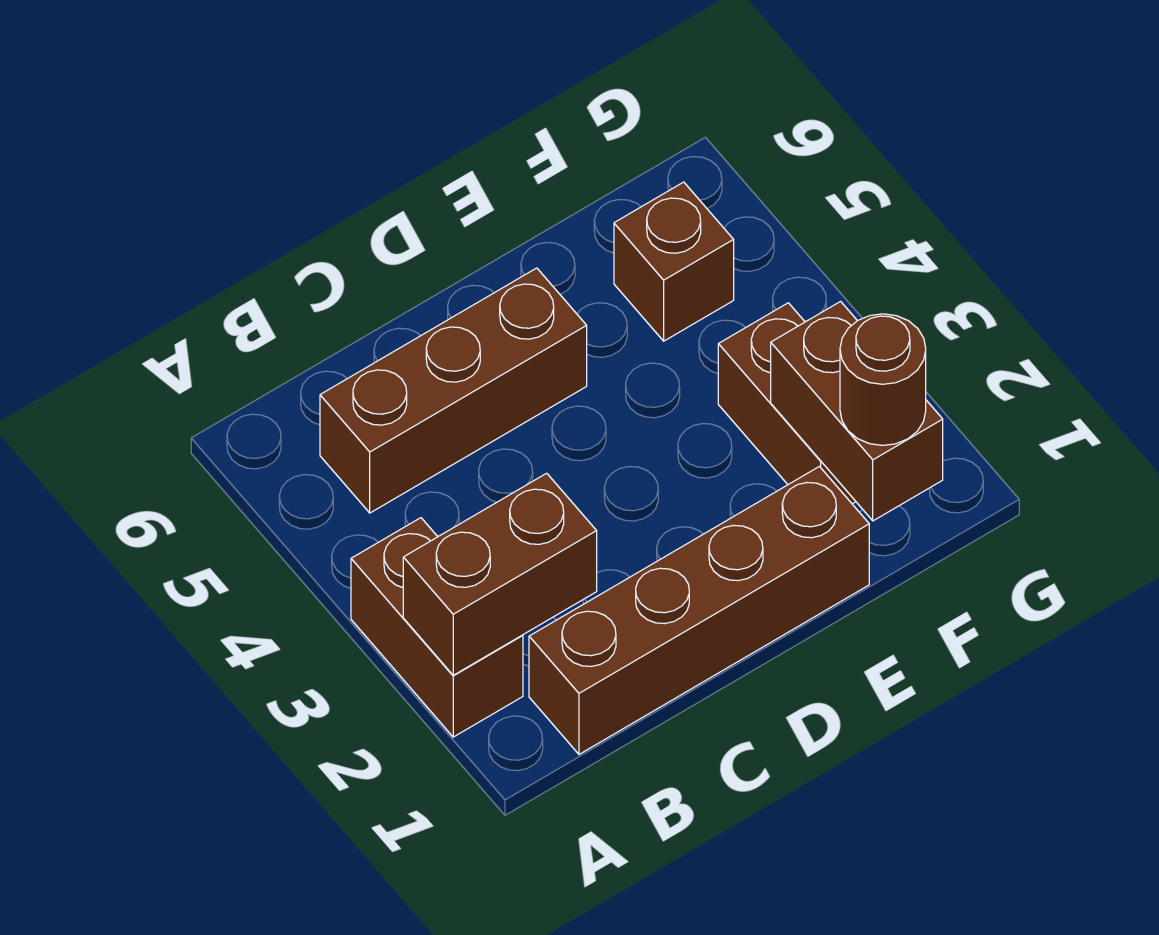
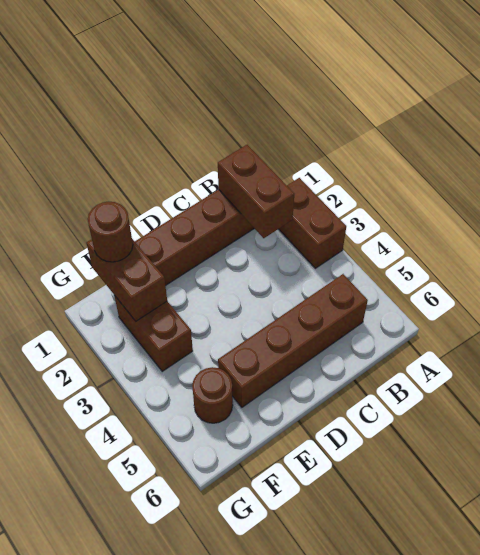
brown brick A2:B2 level 2 -> brown brick B1:B2 level 2
brown brick B5:D5 level 1 -> brown brick B5:E5 level 1
brown brick F5 level 1 -> brown round brick F5 level 1

